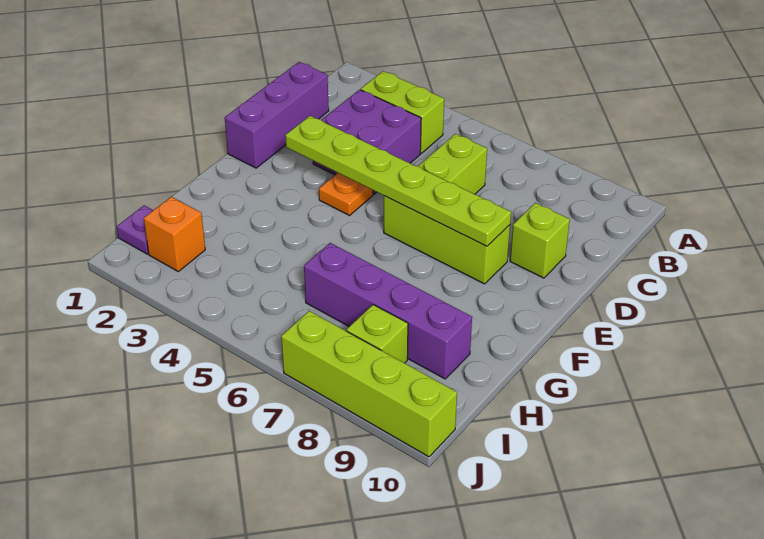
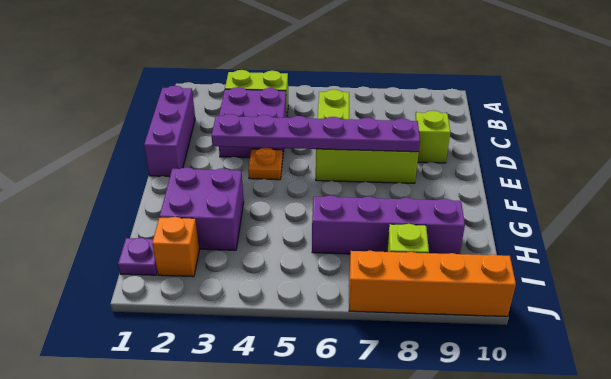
lime plate E3:E8 level 2 -> purple plate E3:E8 level 2
none -> purple brick G2:H3 level 1
lime brick J7:J10 level 1 -> orange brick J7:J10 level 1

